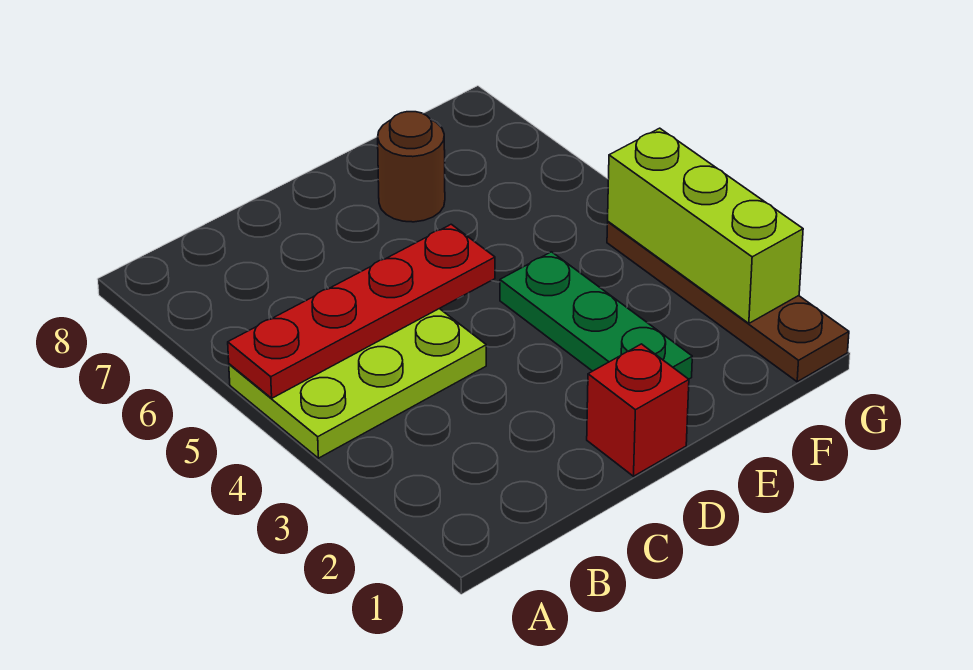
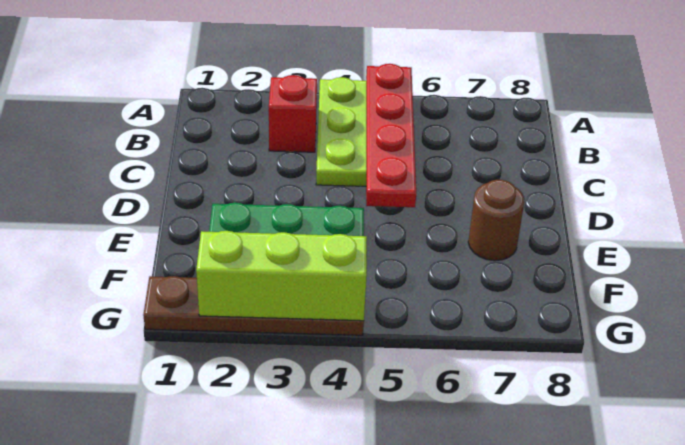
red brick D1 level 1 -> red brick B3 level 1

